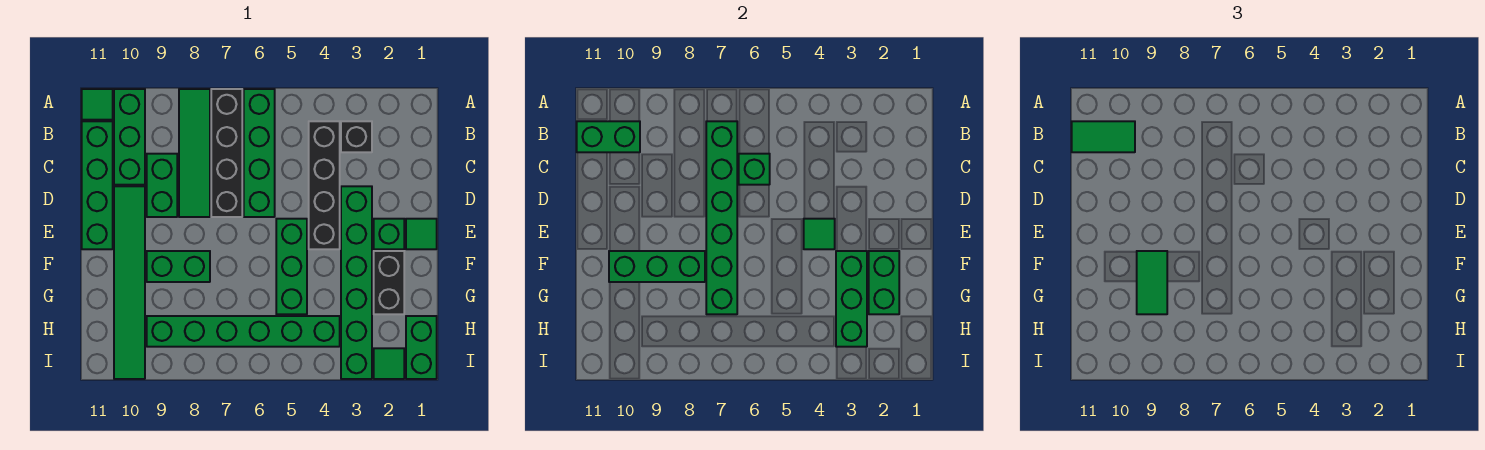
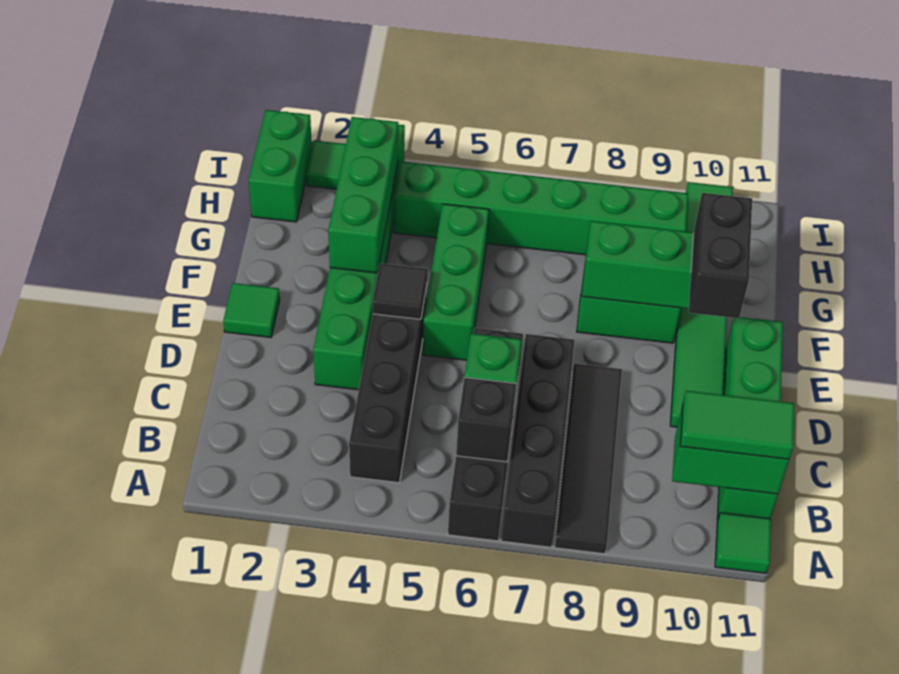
green brick A6:D6 level 1 -> black brick A6:D6 level 1
green tile A8:D8 level 1 -> black tile A8:D8 level 1
green brick A10:C10 level 1 -> none
black brick B3 level 1 -> black brick B6 level 2
green brick B7:G7 level 2 -> none
green brick C9:D9 level 1 -> none
green brick E2 level 1 -> none
green tile E4 level 2 -> black tile E4 level 2
black brick F2:G2 level 1 -> black brick E10:F10 level 3
green brick F2:G2 level 2 -> none
green tile F9:G9 level 3 -> none

